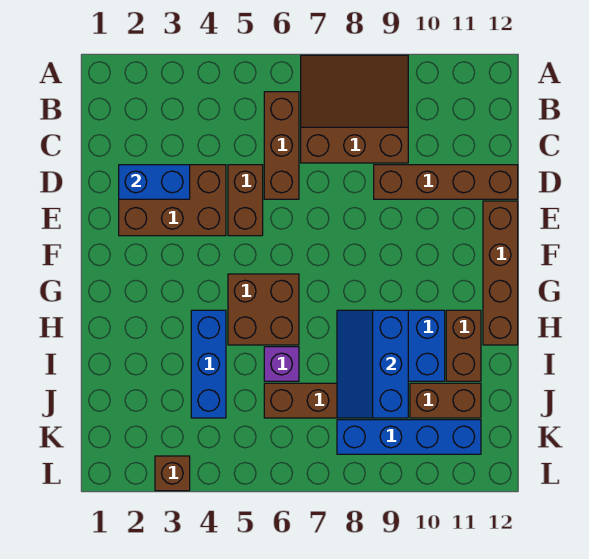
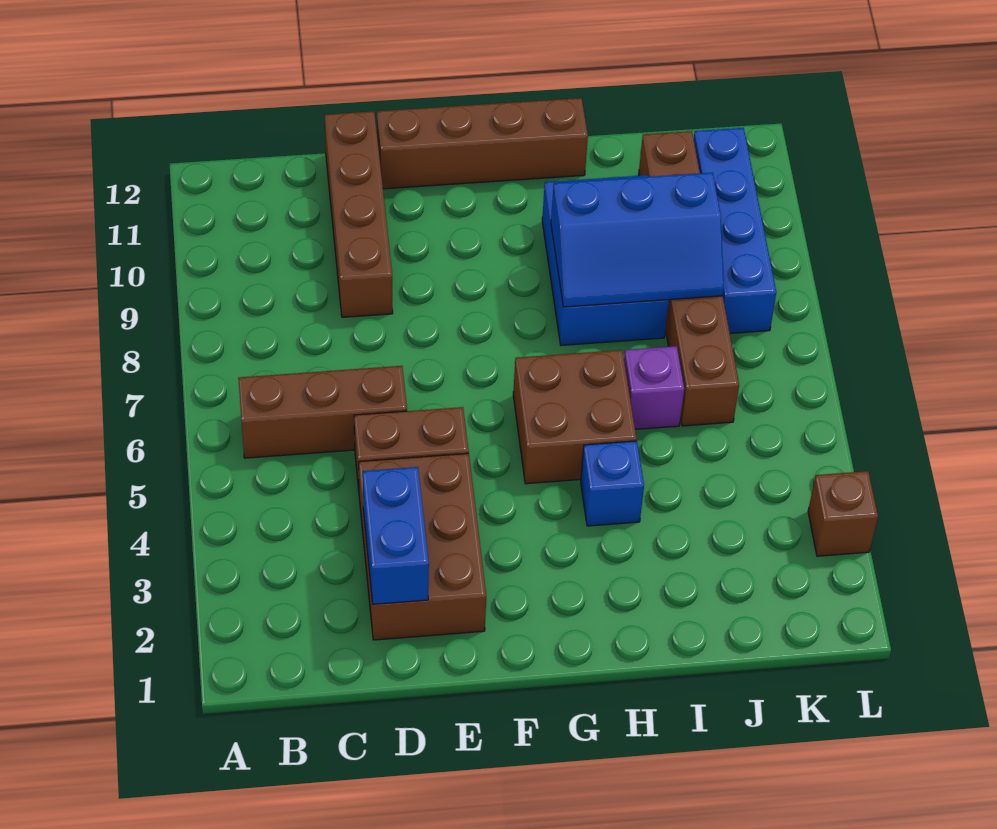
brown slope A7:C9 level 1 top C -> none
blue brick H4:J4 level 1 -> blue brick H4 level 1
brown brick H11:I11 level 1 -> none

